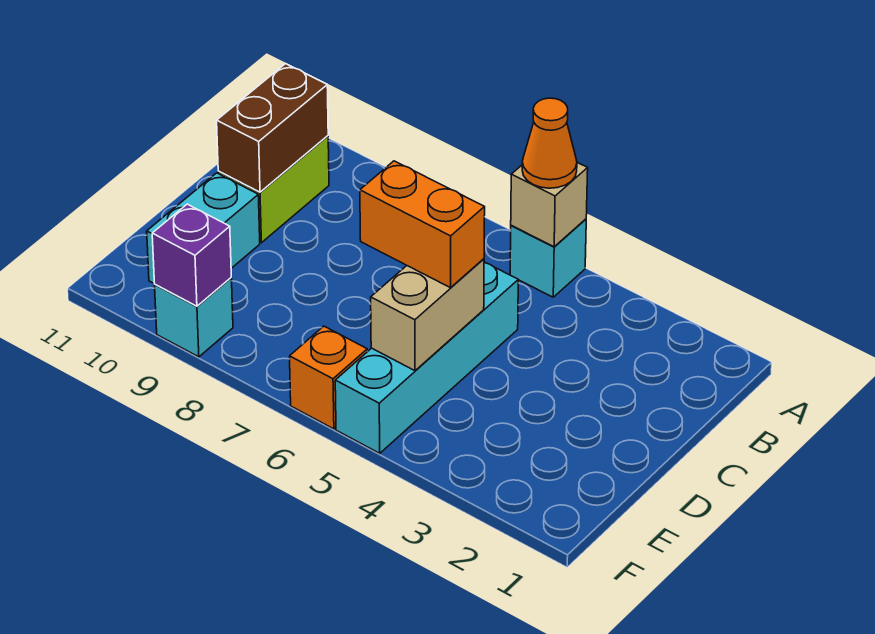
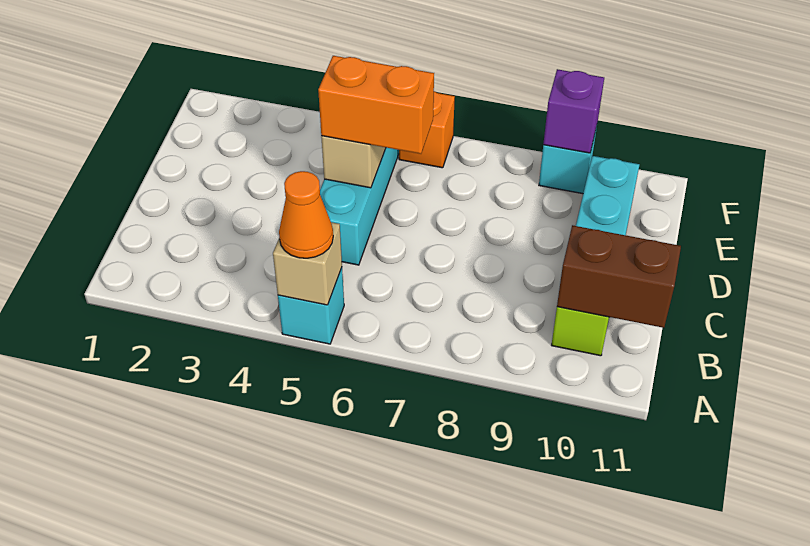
brown brick B10:C10 level 2 -> brown brick B10:B11 level 2

